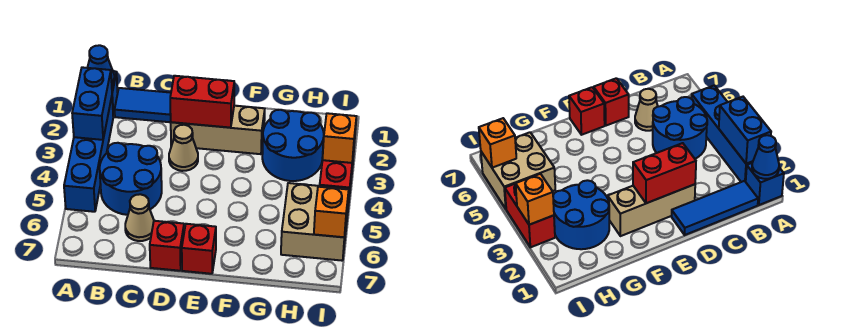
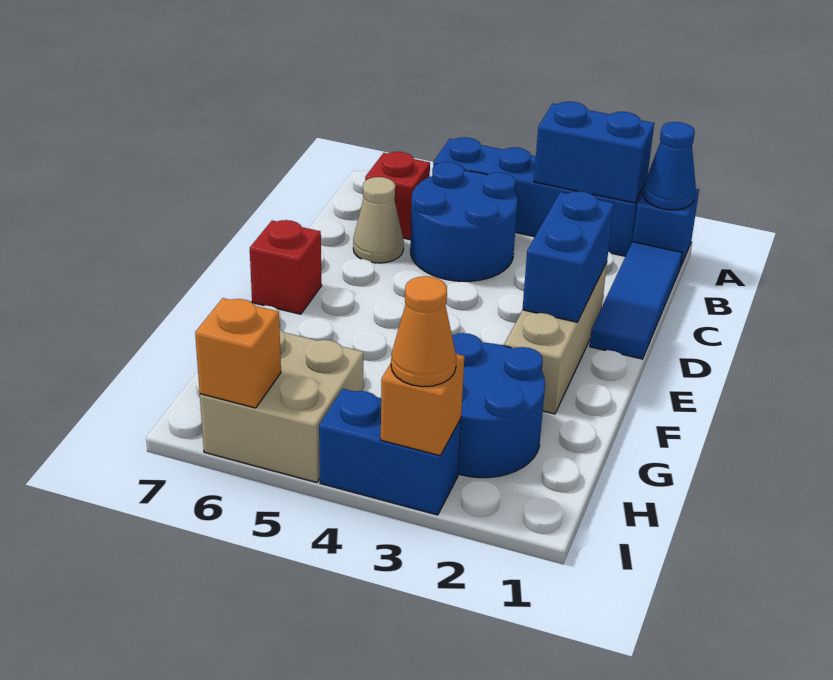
red brick D2:E2 level 2 -> blue brick D2:E2 level 2
tan cone D3 level 1 -> none
red brick D7 level 1 -> red brick B6 level 1
red brick I3:I4 level 1 -> blue brick I3:I4 level 1
none -> orange cone I3 level 3

